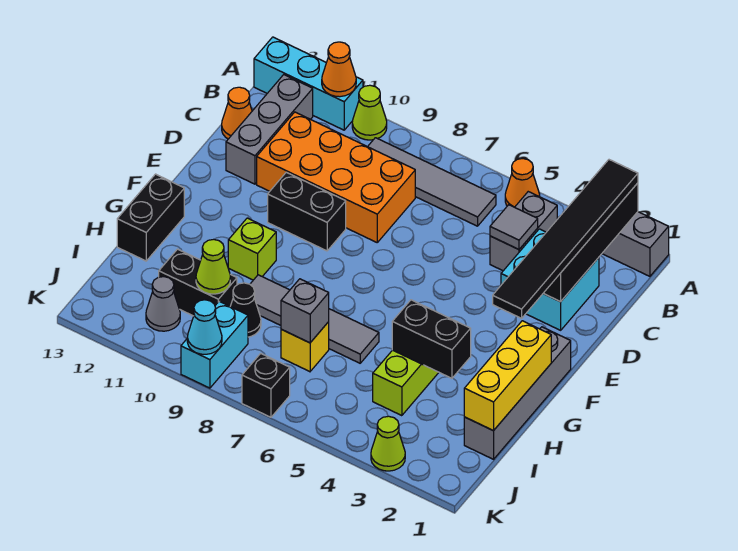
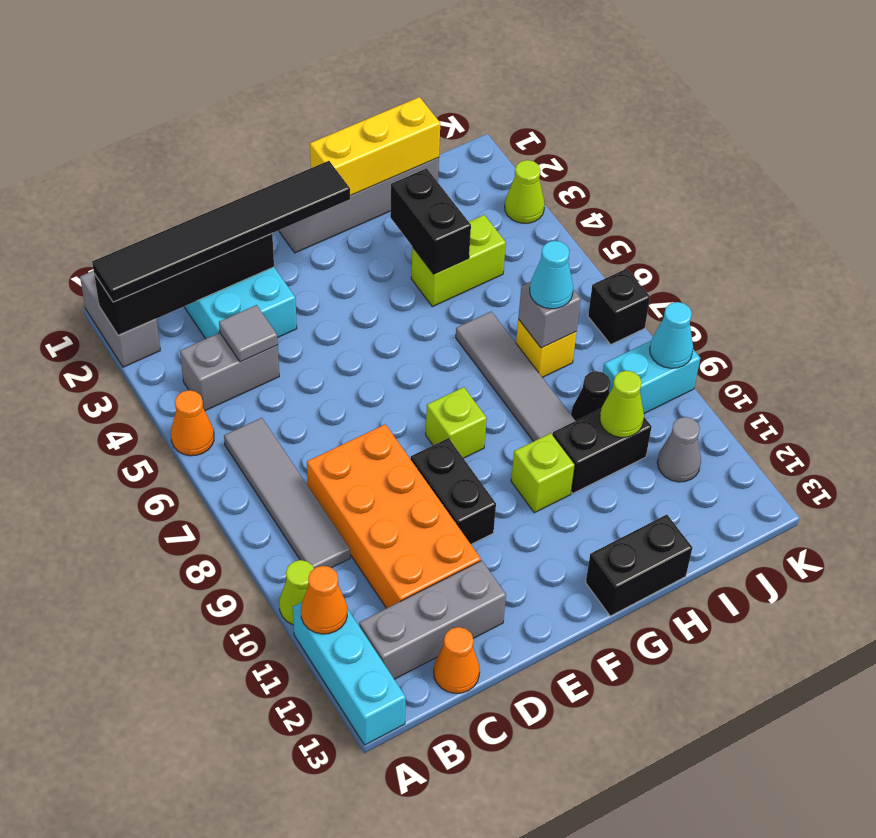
none -> lime brick F8 level 1
none -> cyan cone I7 level 3
black brick I10:I11 level 1 -> black brick H10:I10 level 1

